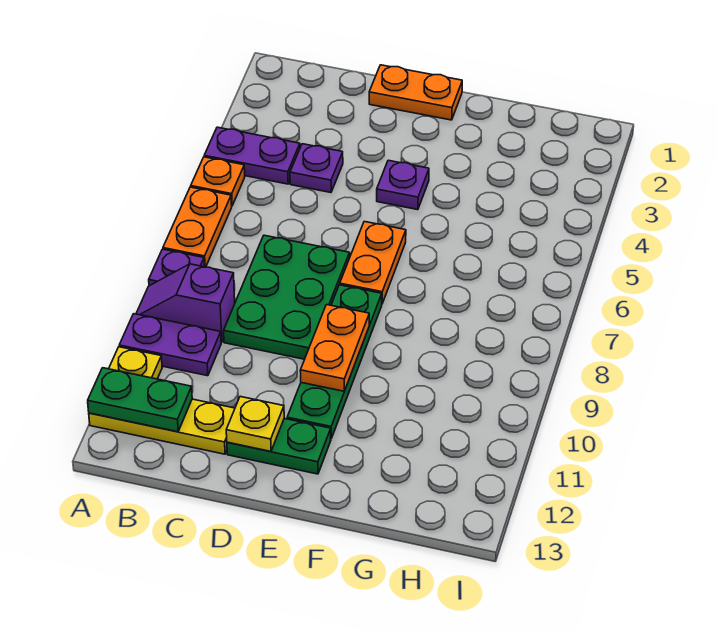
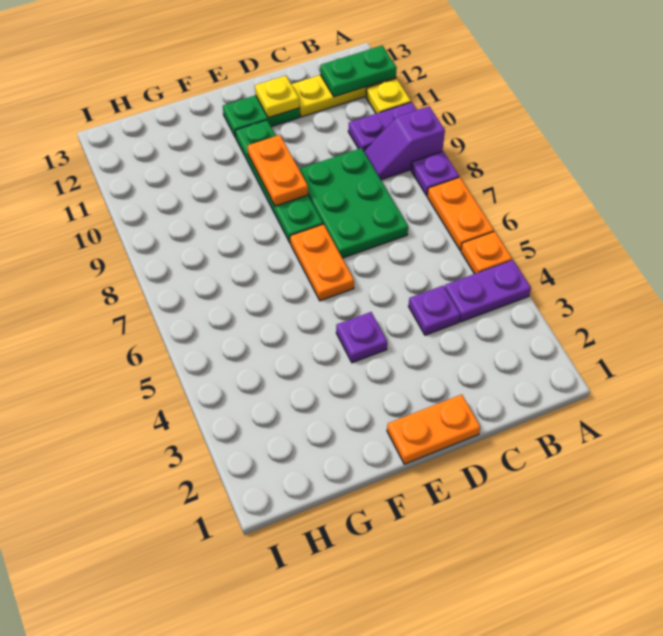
purple slope A9:B9 level 1 top B -> purple slope A9:B9 level 1 top A

